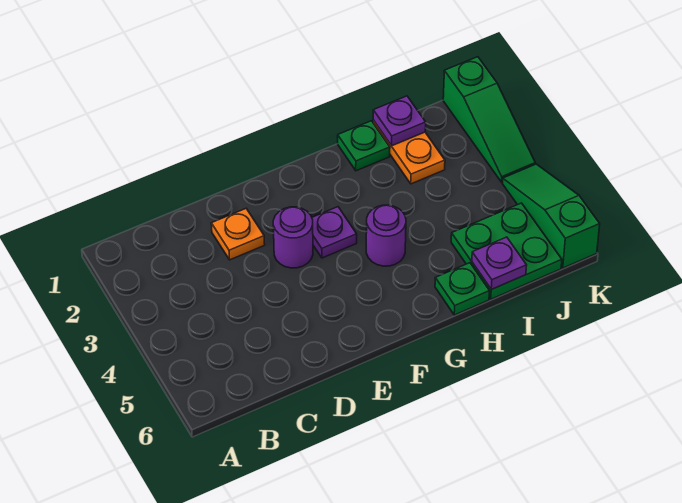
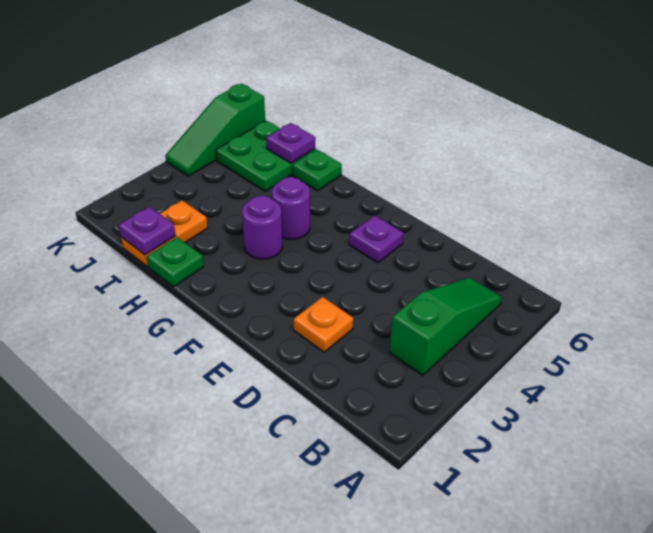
purple round brick E3 level 1 -> purple round brick G3 level 1
purple plate F3 level 1 -> purple plate E5 level 1
green slope K1:K3 level 1 top 1 -> green slope B3:B5 level 1 top 3

